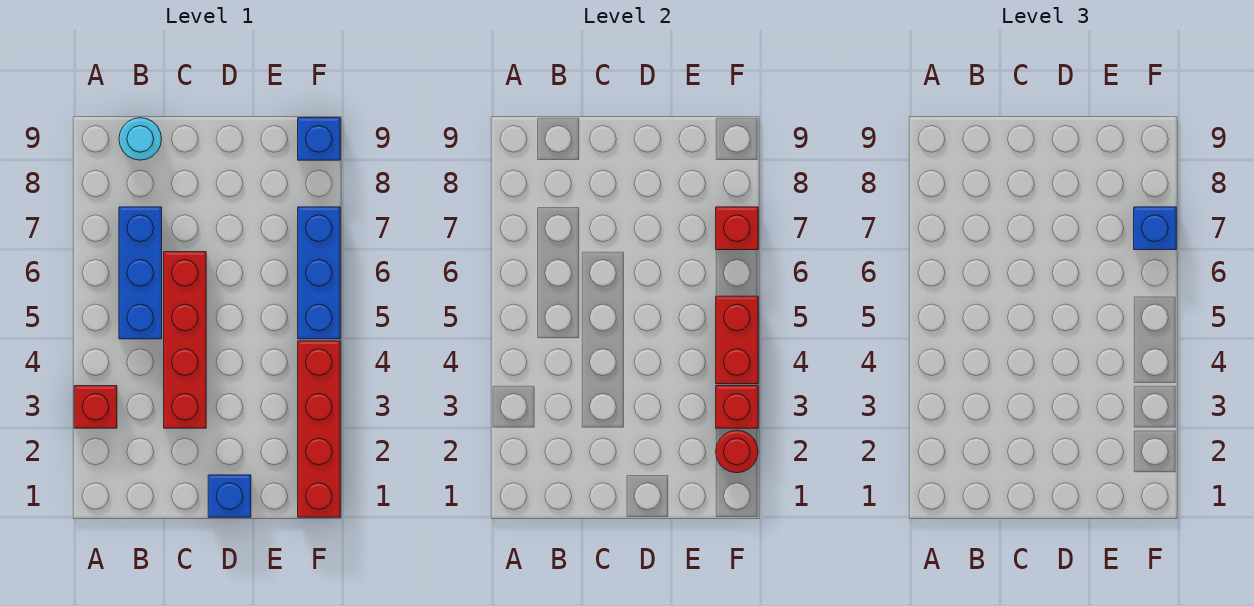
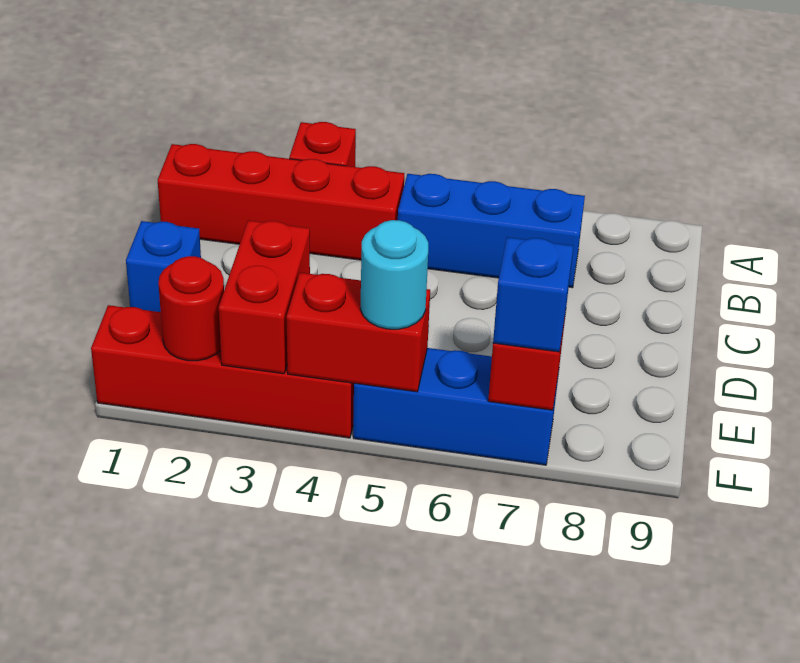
cyan round brick B9 level 1 -> cyan round brick F5 level 3
red brick C3:C6 level 1 -> red brick B1:B4 level 1
red brick F3 level 2 -> red brick E3:F3 level 2
blue brick F9 level 1 -> none

